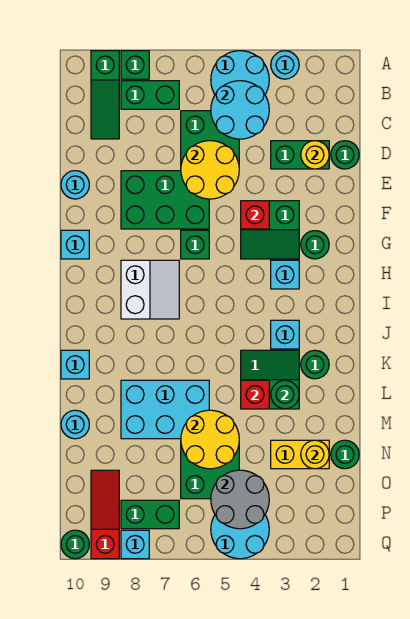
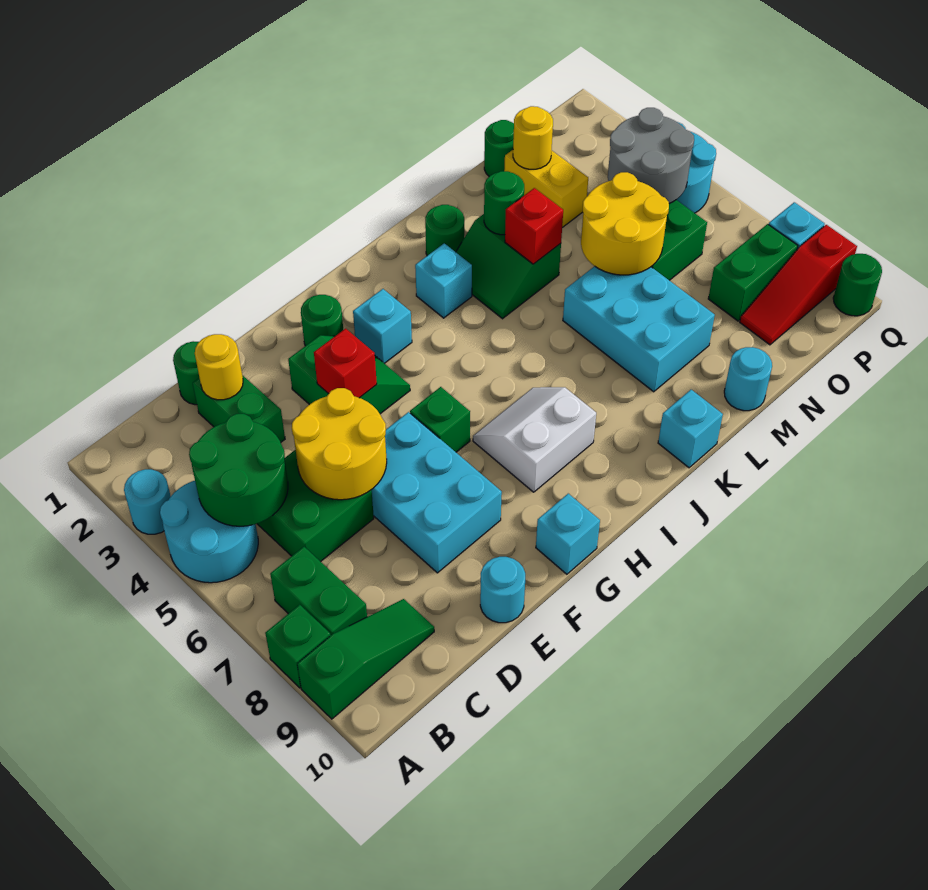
cyan round brick B4:C5 level 2 -> green round brick B4:C5 level 2
green brick E6:F8 level 1 -> cyan brick E6:F8 level 1
green brick P7:P8 level 1 -> green brick O8:P8 level 1

